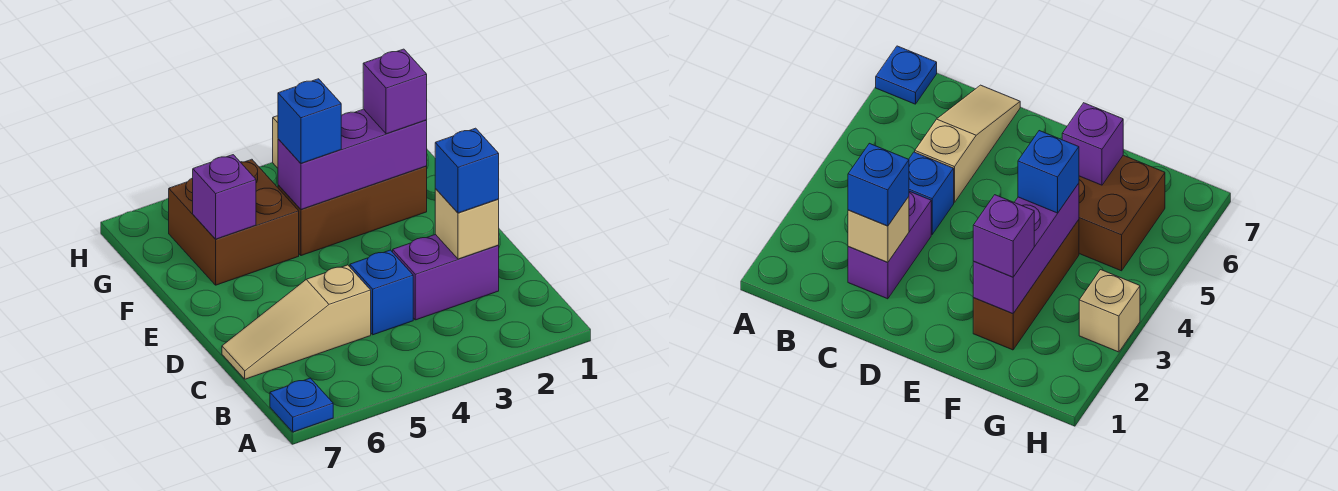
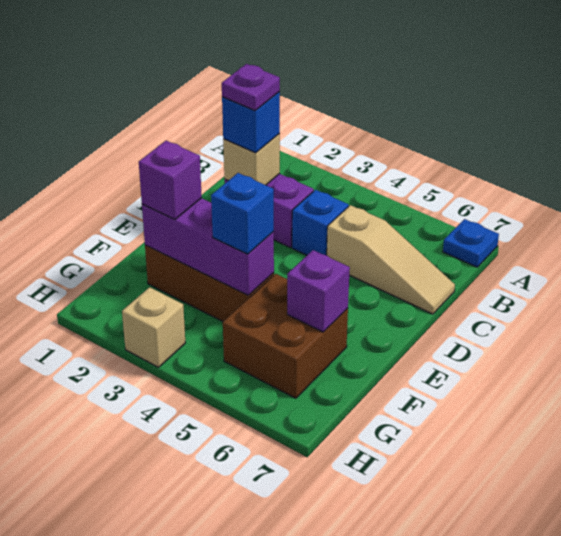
none -> purple plate C2 level 4

